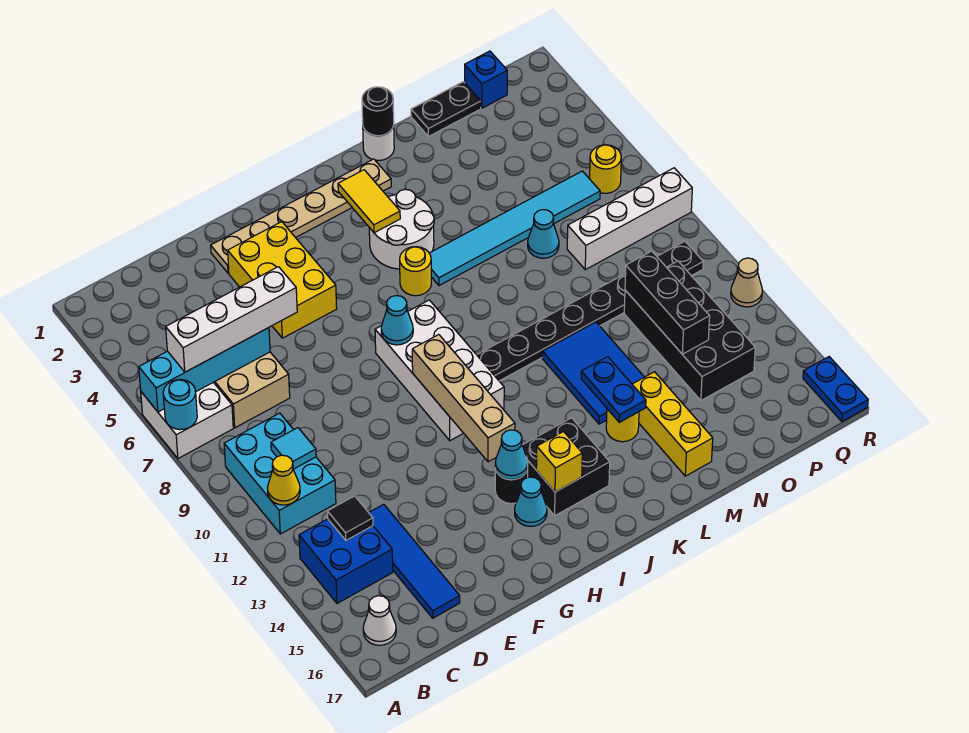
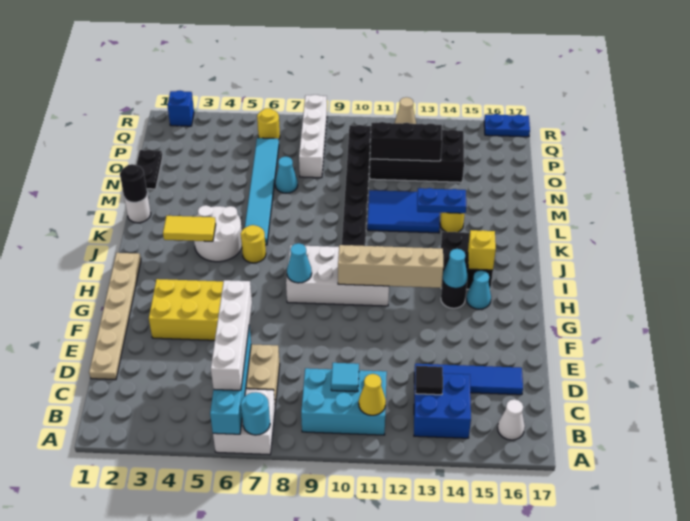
tan plate F2:K2 level 1 -> tan plate D1:I1 level 1
yellow brick M14:M16 level 1 -> none
blue brick P1 level 1 -> blue brick R2 level 1

